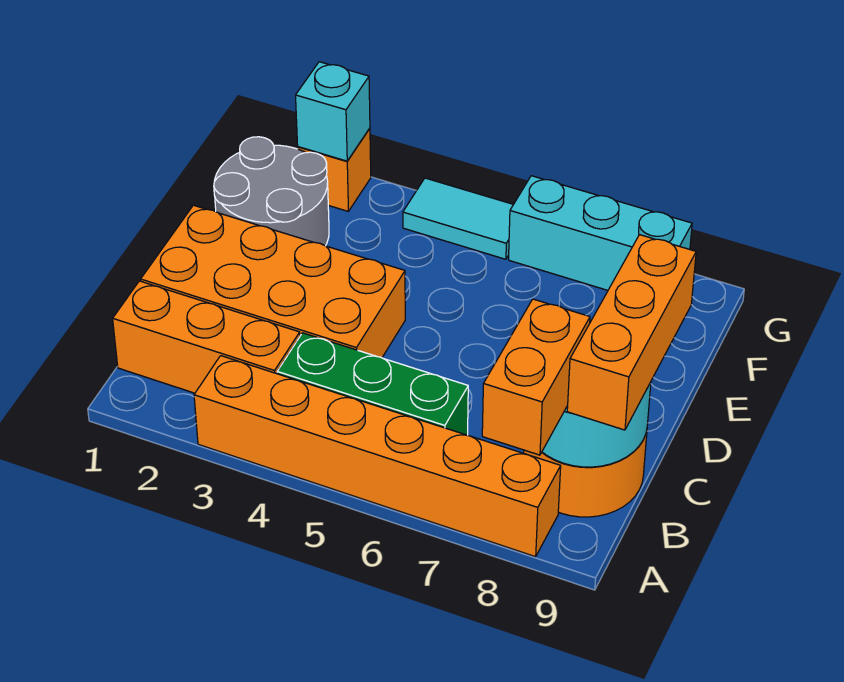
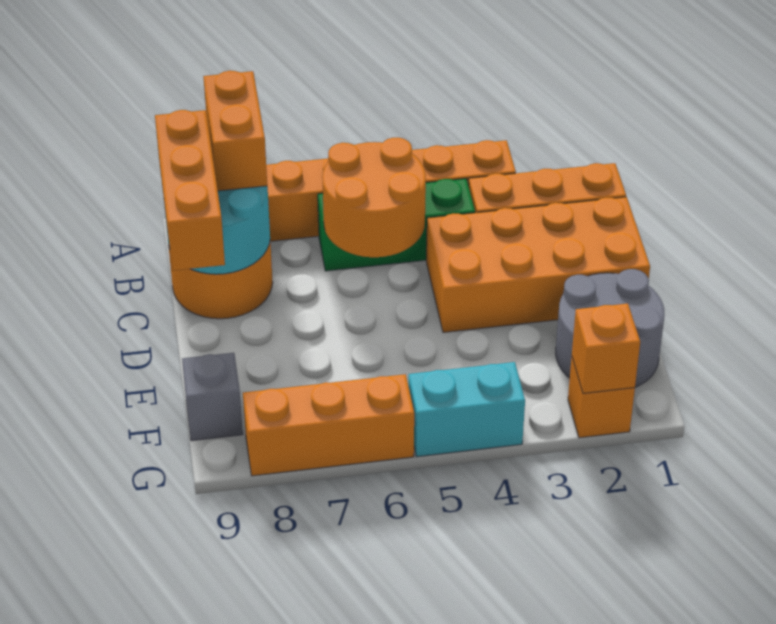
none -> orange round brick B5:C6 level 2
none -> grey brick F9 level 1
cyan brick G2 level 2 -> orange brick G2 level 2
cyan tile G4:G5 level 1 -> cyan brick G4:G5 level 1
cyan brick G6:G8 level 1 -> orange brick G6:G8 level 1

